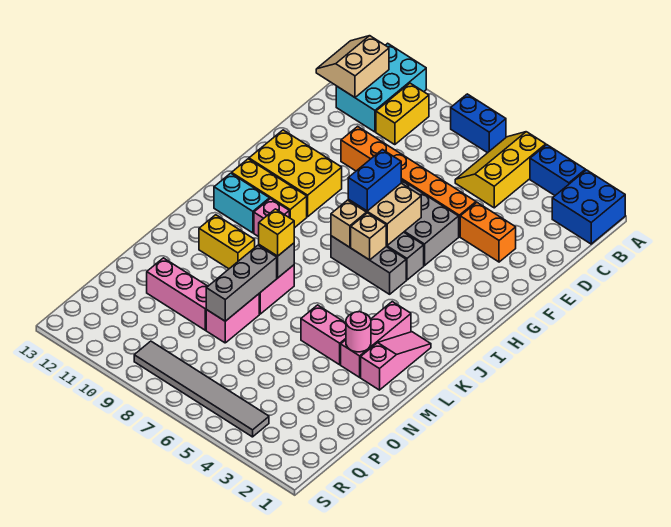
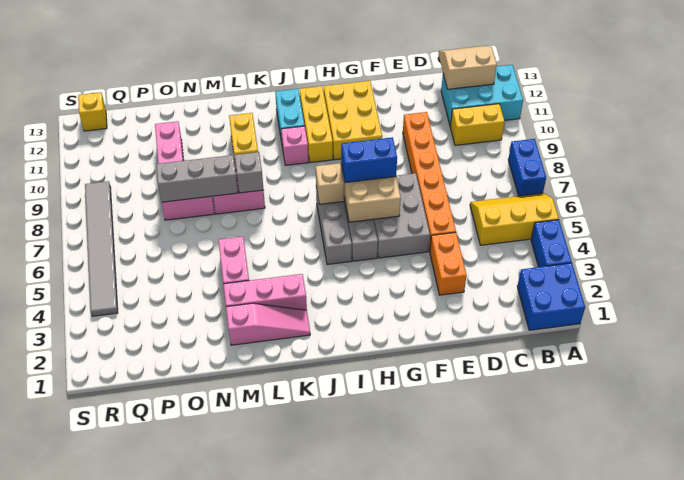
tan brick I6 level 2 -> none
yellow brick L8 level 3 -> yellow brick R13 level 1
pink round brick M3 level 2 -> none

